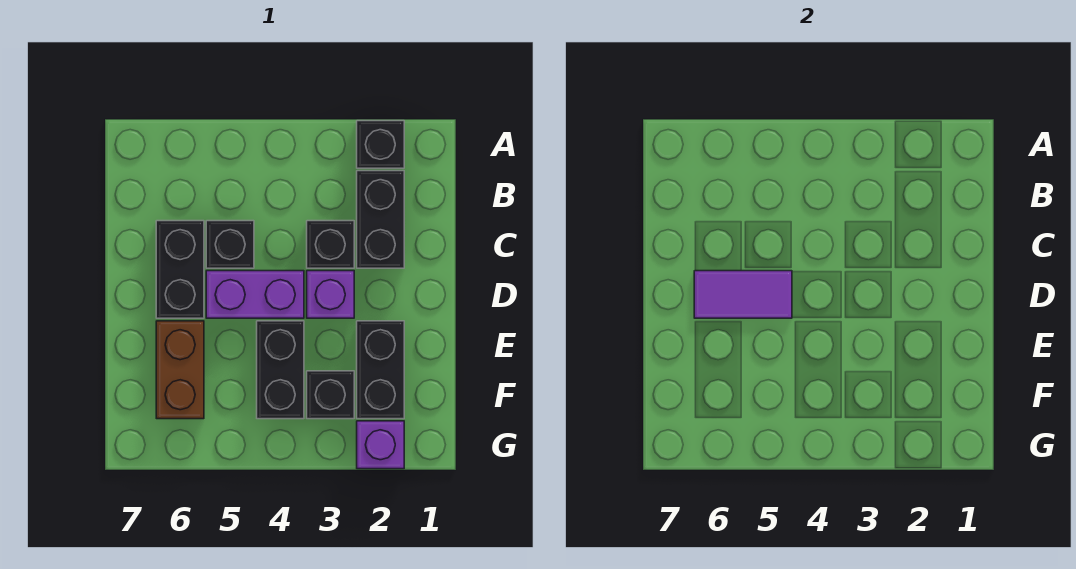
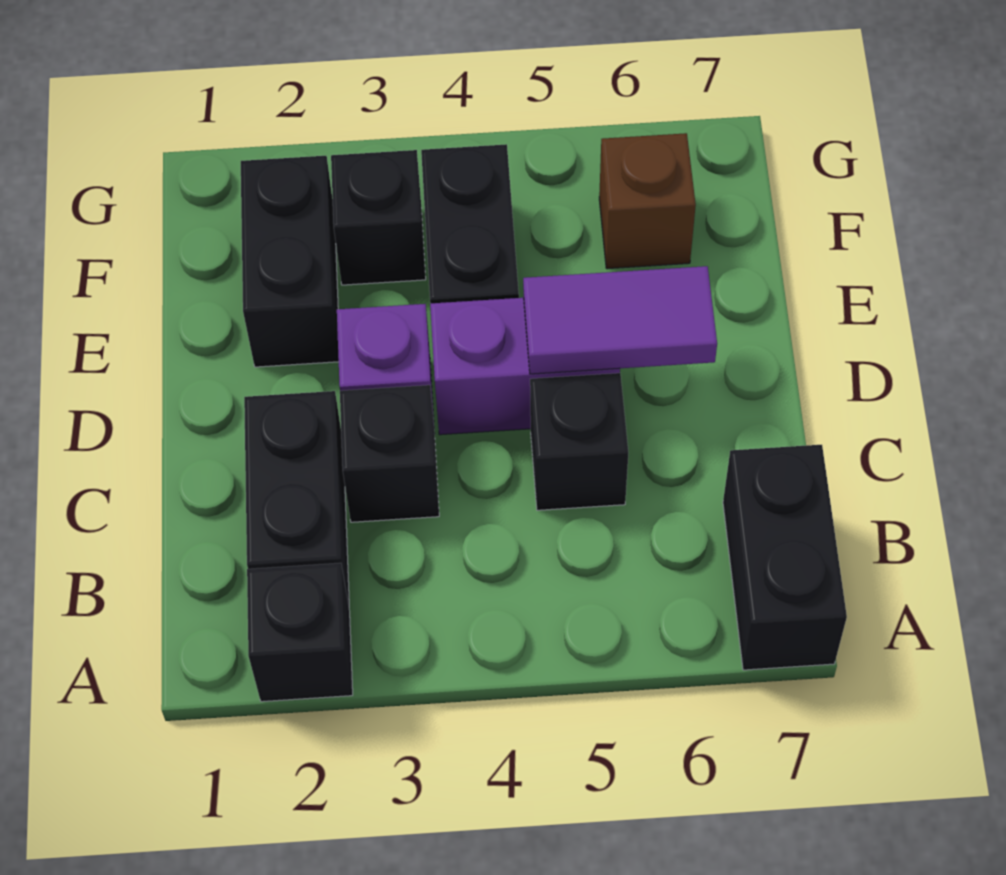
black brick C6:D6 level 1 -> black brick A7:B7 level 1
brown brick E6:F6 level 1 -> brown brick F6 level 1
purple brick G2 level 1 -> none

